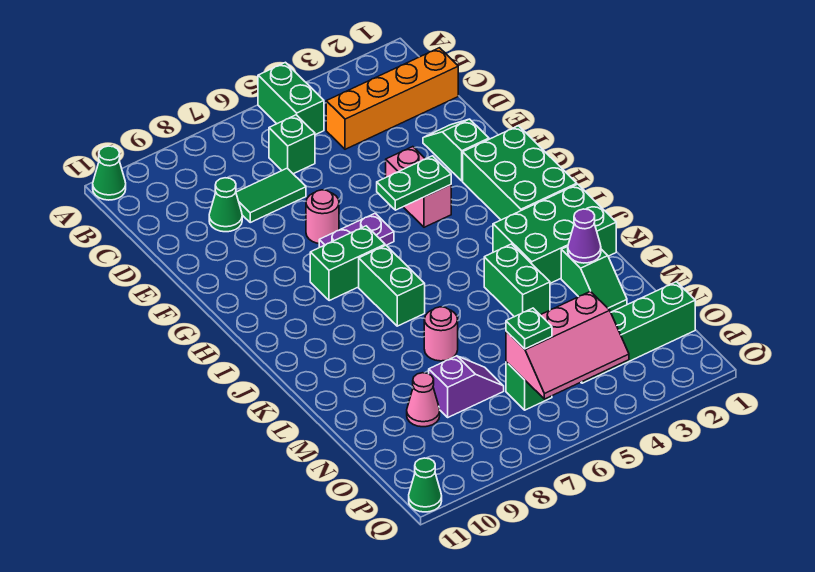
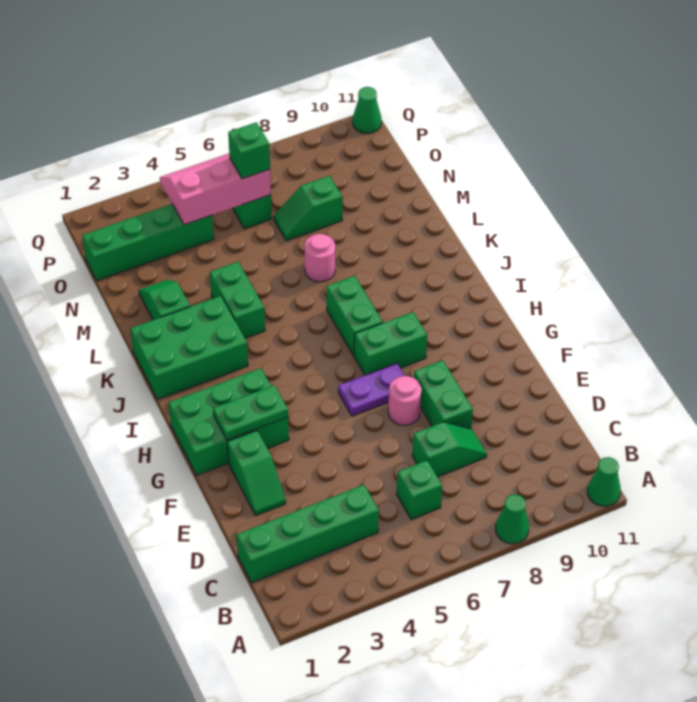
green brick A5:B5 level 1 -> green brick E8:F8 level 1
orange brick C1:C4 level 1 -> green brick C1:C4 level 1
green tile D7:D8 level 1 -> green slope D7:D8 level 1 top 7
green cone D9 level 1 -> green cone A8 level 1
pink brick F4:G4 level 1 -> none
green brick G1:I2 level 1 -> green brick G1:H3 level 1
green plate G4:G5 level 2 -> green plate G2:G3 level 2
purple cone L2 level 2 -> none
purple slope N7:N8 level 1 top 8 -> green slope N7:N8 level 1 top 8
pink cone N9 level 1 -> none
green plate O6 level 3 -> green brick O6 level 3

